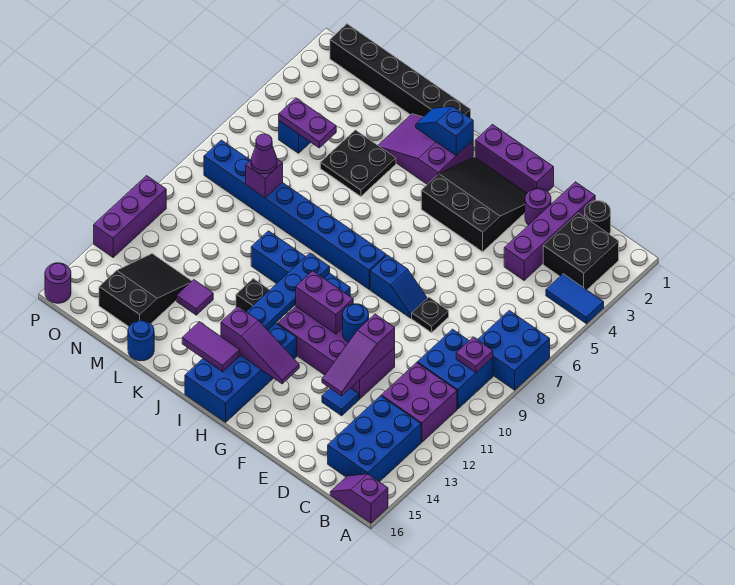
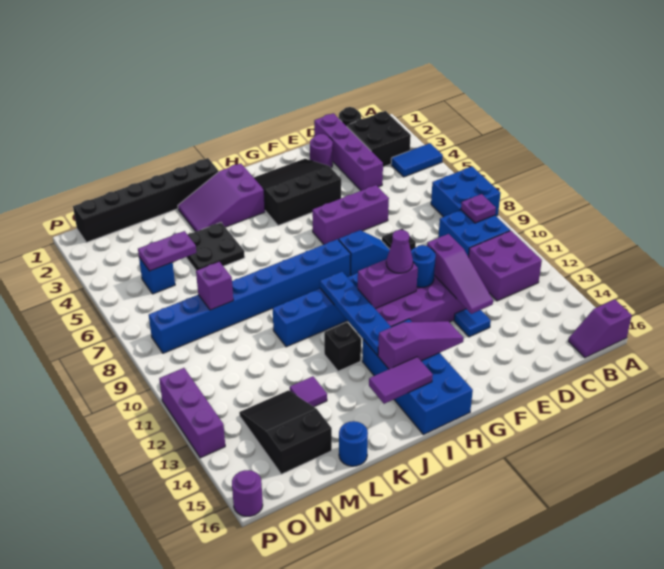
blue brick B13:C15 level 1 -> none
purple brick F1:H1 level 1 -> purple brick E6:G6 level 1
blue slope I2:J2 level 2 top I -> none
purple cone M8 level 3 -> purple cone G11 level 3

